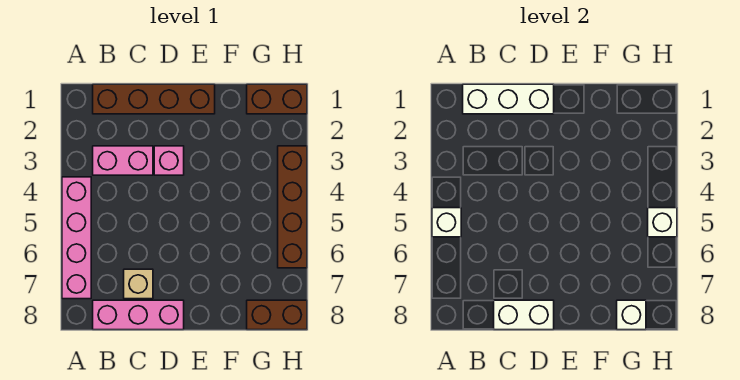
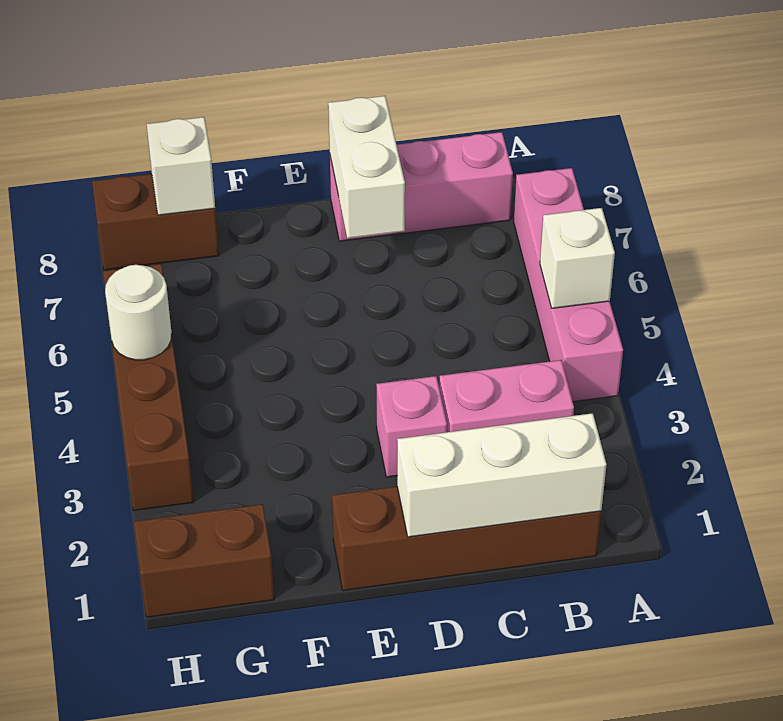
tan brick C7 level 1 -> none
white brick C8:D8 level 2 -> white brick D7:D8 level 2
white brick H5 level 2 -> white round brick H5 level 2

